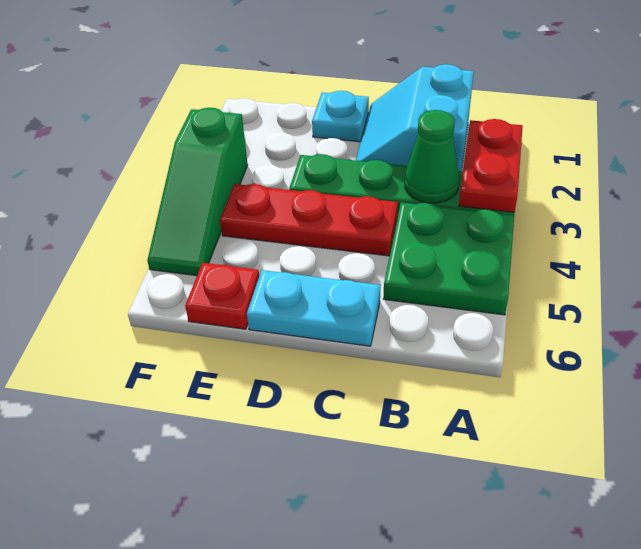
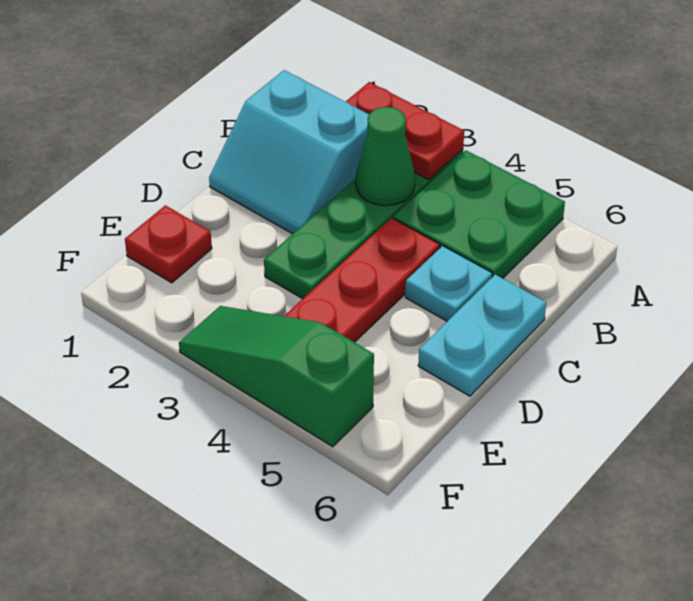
cyan plate D1 level 1 -> cyan plate C5 level 1
red plate E6 level 1 -> red plate E1 level 1
green slope F3:F5 level 1 top 3 -> green slope F3:F5 level 1 top 5

